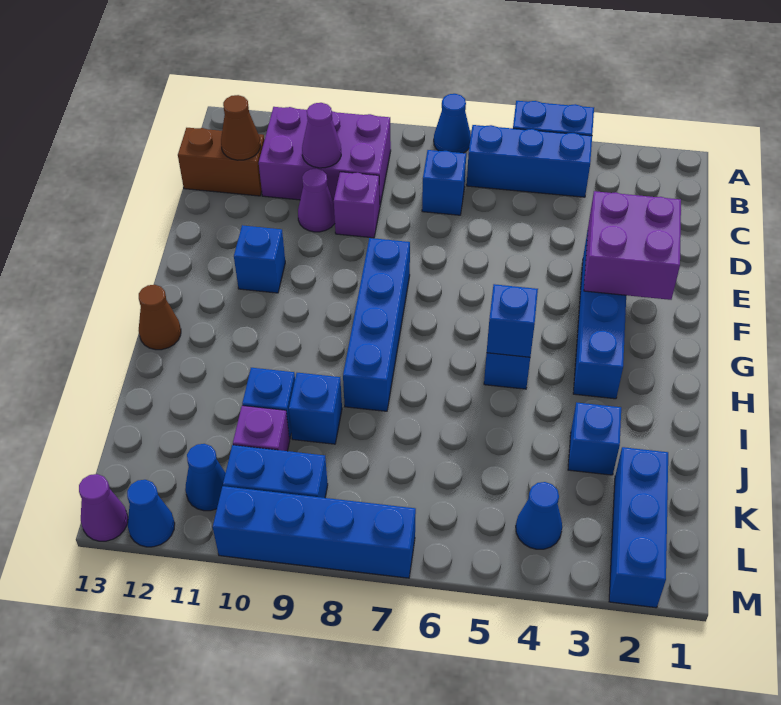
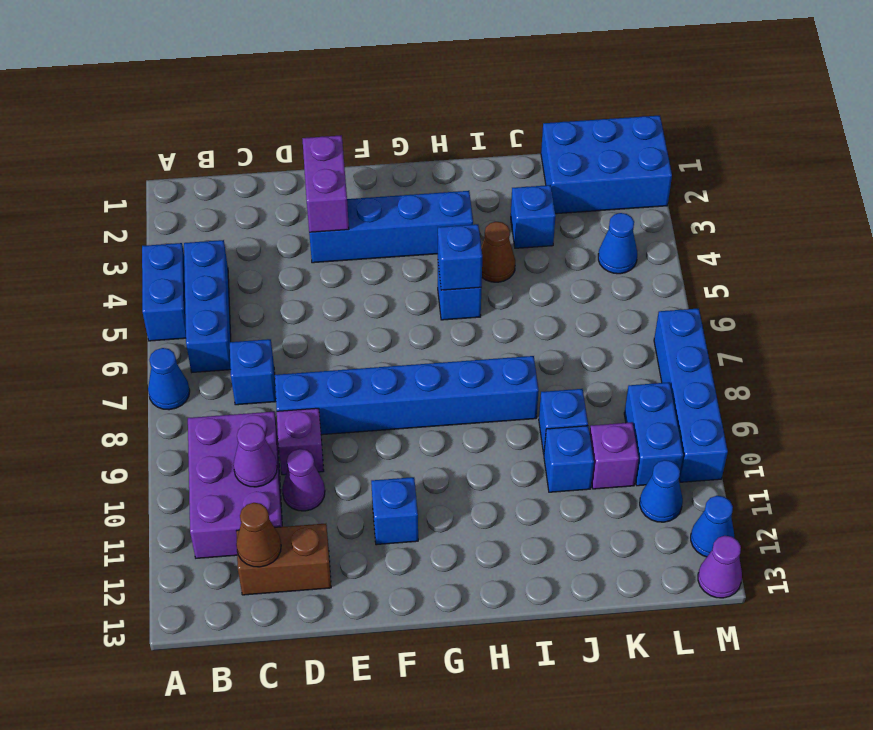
brown brick C12:C13 level 1 -> brown brick C12:D12 level 1
purple brick E2:F3 level 2 -> purple brick E2:E3 level 2
blue brick F8:I8 level 1 -> blue brick D8:I8 level 1
brown cone H13 level 1 -> brown cone I4 level 1
blue brick K2:M2 level 1 -> blue brick K1:M2 level 1

